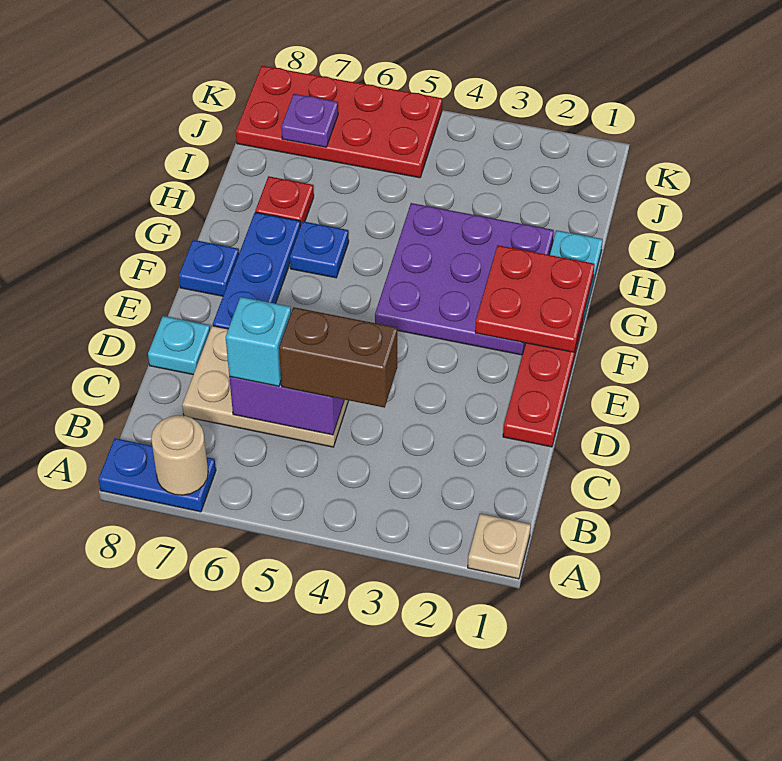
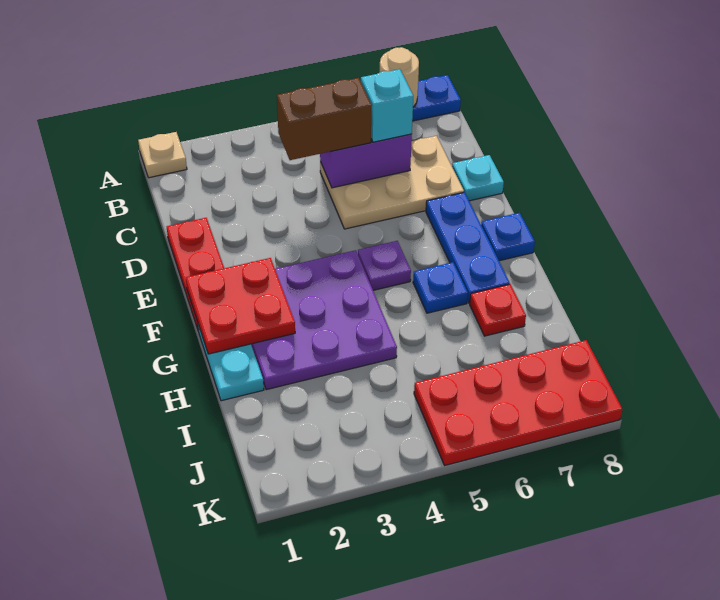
purple plate J7 level 2 -> purple plate F5 level 1

